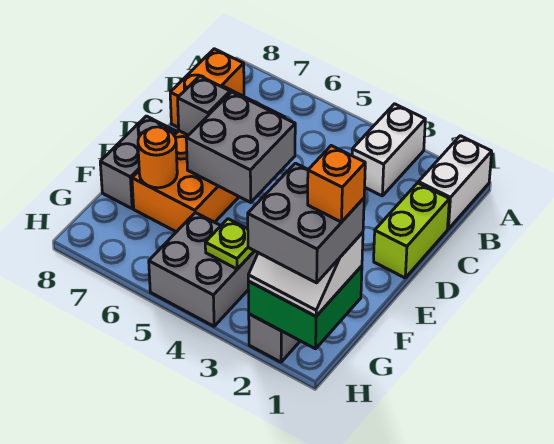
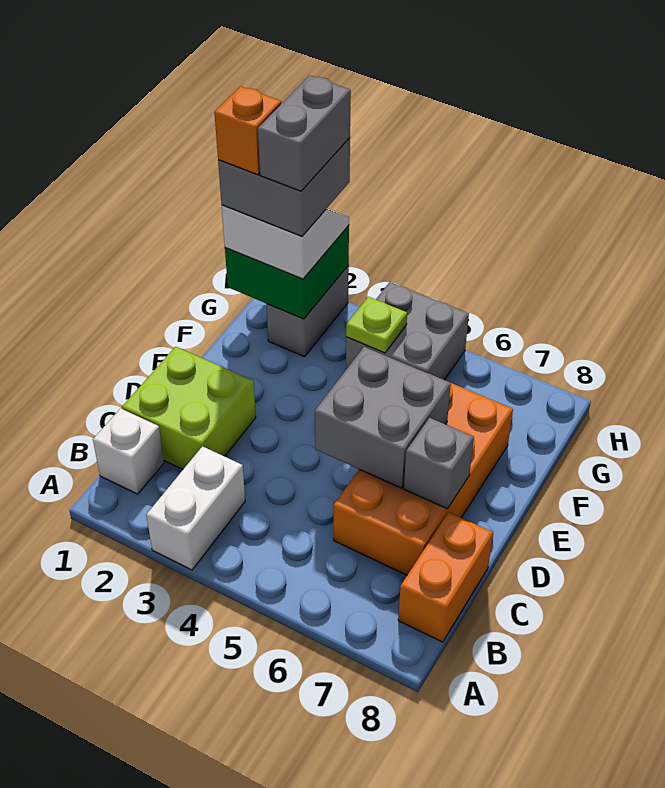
white brick A1:B1 level 1 -> white brick B1 level 1
lime brick C1:D1 level 1 -> lime brick C1:D2 level 1
grey brick E8:F8 level 1 -> grey brick G2:H2 level 5
orange round brick F7 level 2 -> none

